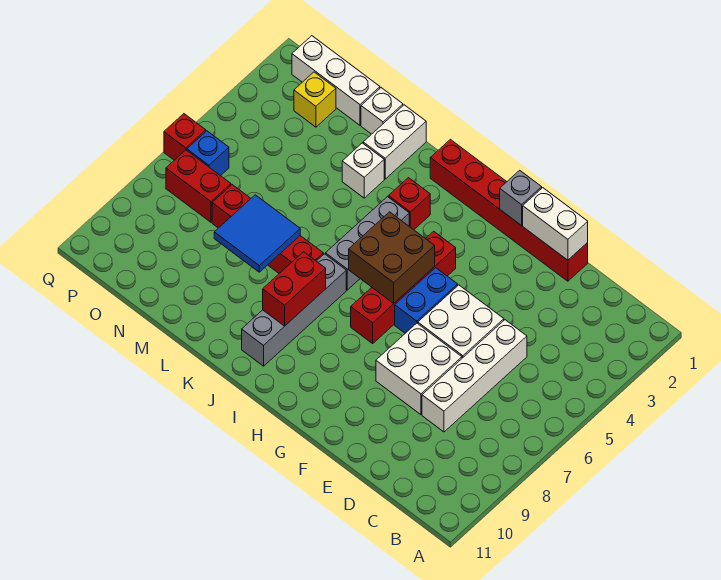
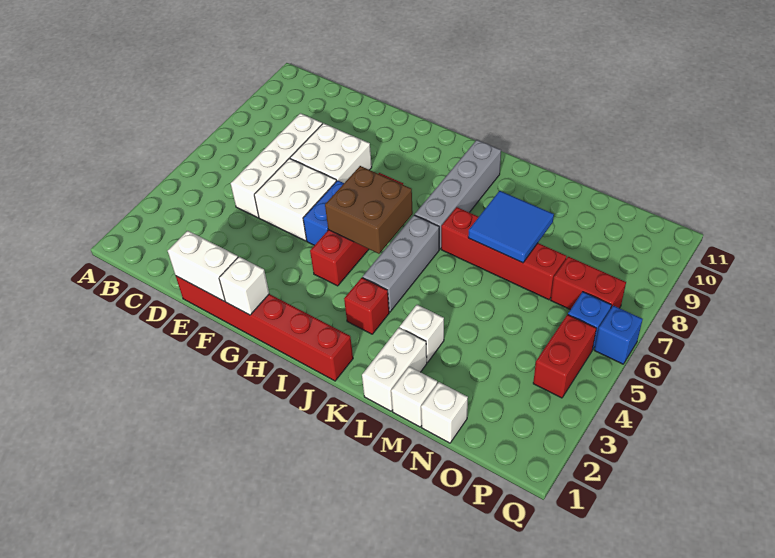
grey brick G1 level 2 -> white brick G1 level 2
red brick J8:J9 level 2 -> red brick P4:P5 level 1
white brick N1:P1 level 1 -> white brick N1 level 1
yellow brick O2 level 1 -> none
red brick Q6 level 1 -> blue brick Q6 level 1

